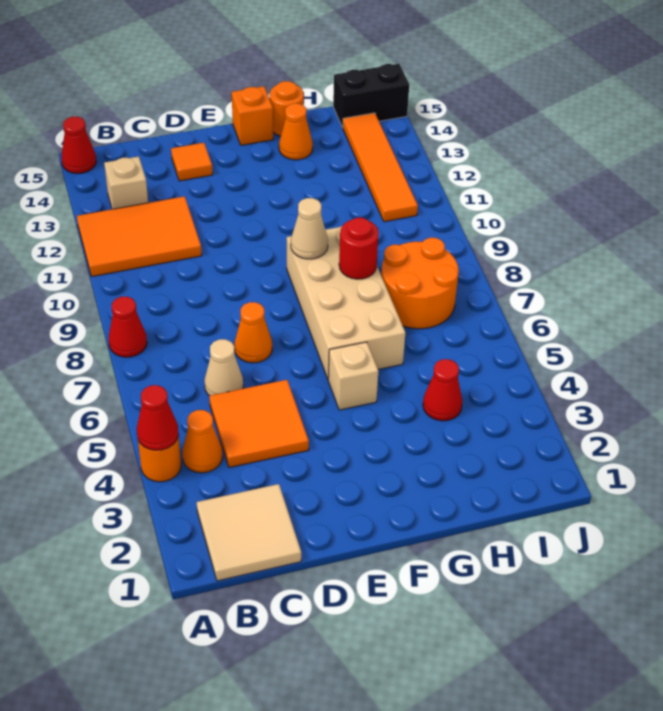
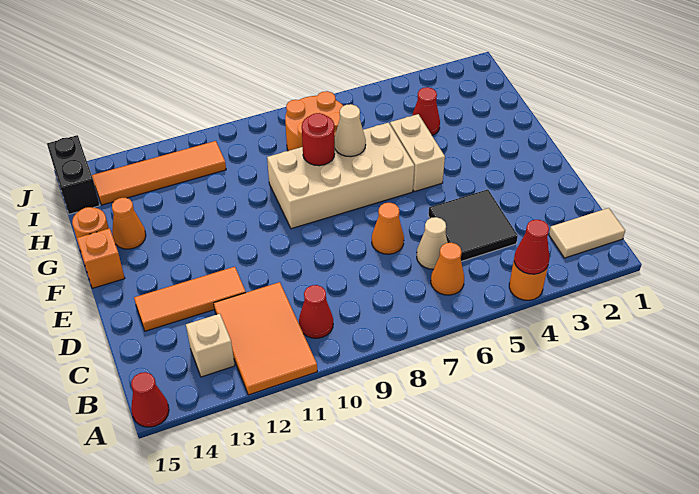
red cone A8 level 1 -> red cone B10 level 1
tan tile B1:C2 level 1 -> tan tile B1:B2 level 1
orange cone B4 level 1 -> orange cone B6 level 1
orange tile C4:D5 level 1 -> black tile C4:D5 level 1
orange tile D14 level 1 -> orange tile D12:D14 level 1
tan brick F5 level 1 -> tan brick F5:G5 level 1
tan cone F9 level 2 -> tan cone G7 level 2

